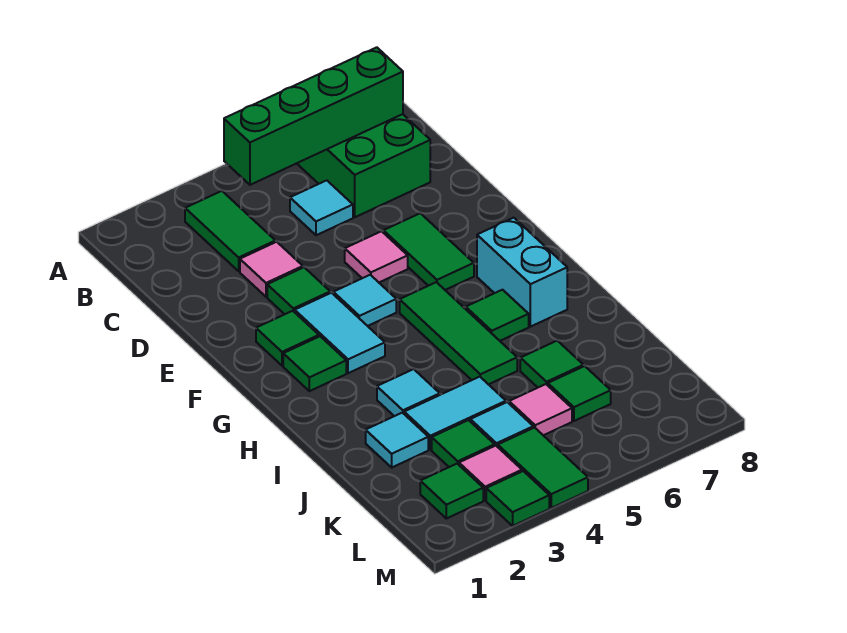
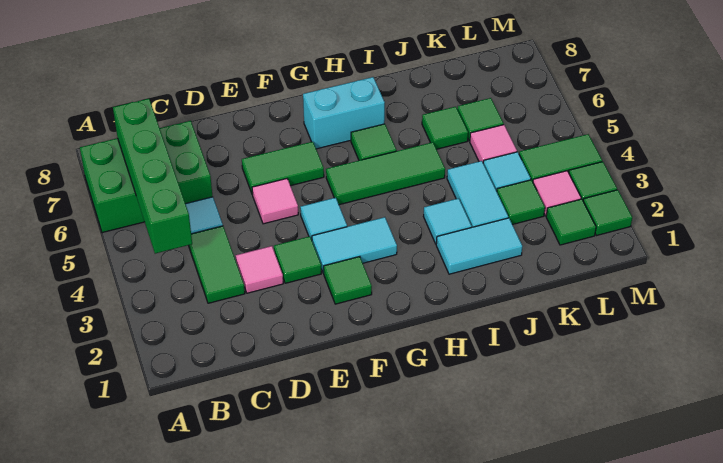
green tile B3:C3 level 1 -> green tile C3:C4 level 1
green tile G2 level 1 -> green tile M2 level 1
cyan tile J2 level 1 -> cyan tile I2:J2 level 1

